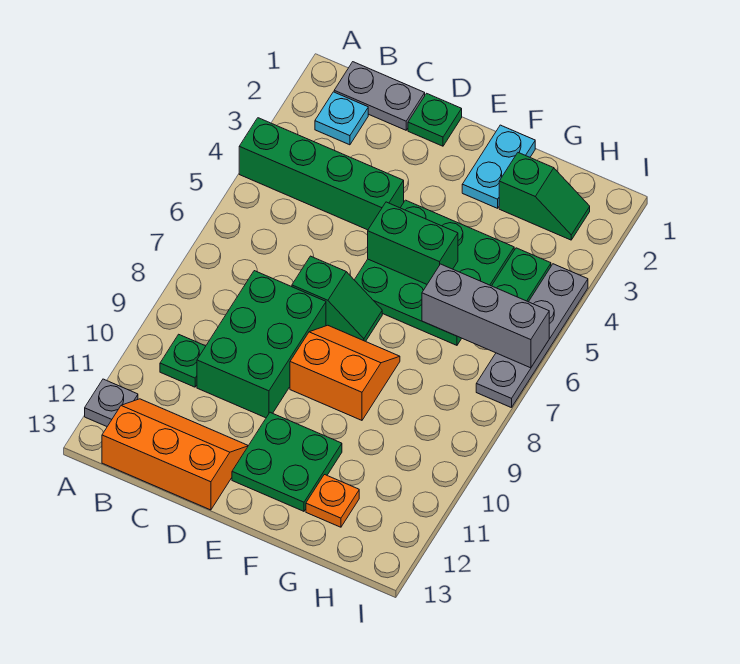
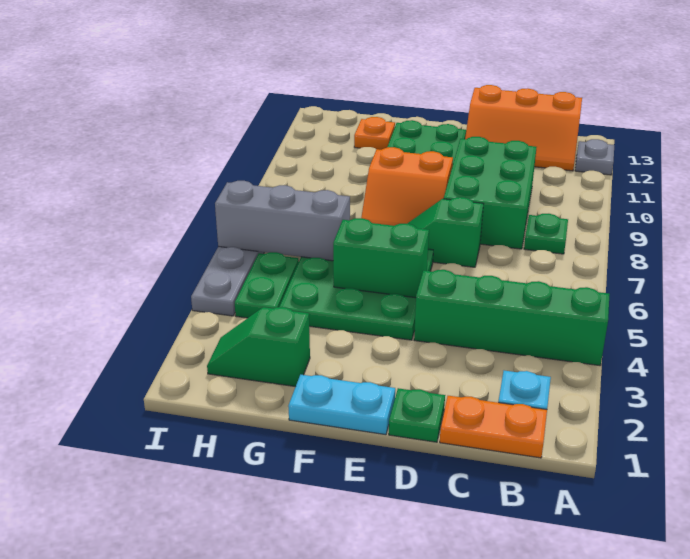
grey plate B1:C1 level 1 -> orange plate B1:C1 level 1
green plate B10 level 1 -> green plate B8 level 1
cyan plate F1:F2 level 1 -> cyan plate E1:F1 level 1

